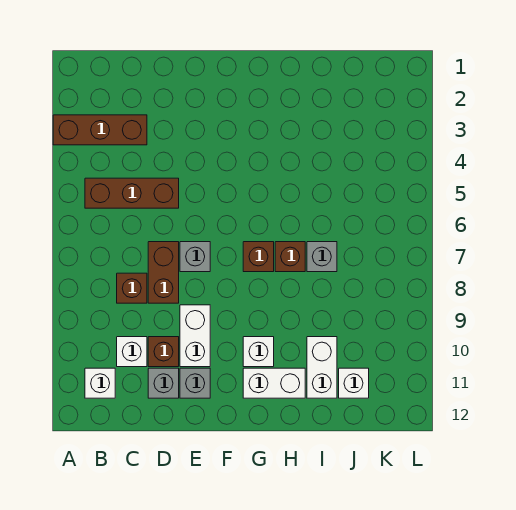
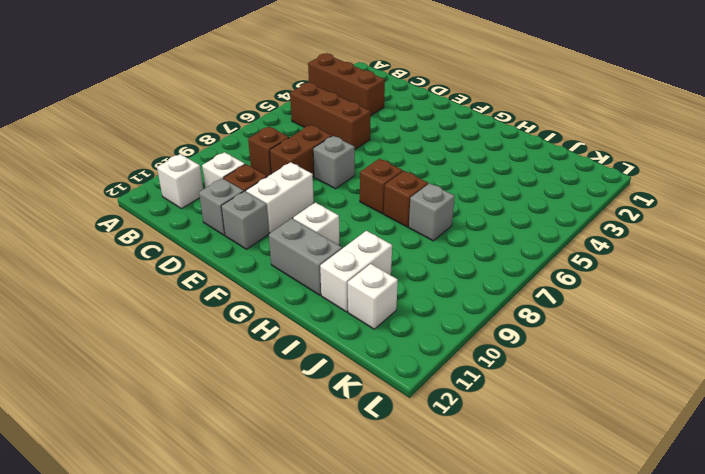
white brick G11:H11 level 1 -> grey brick G11:H11 level 1

